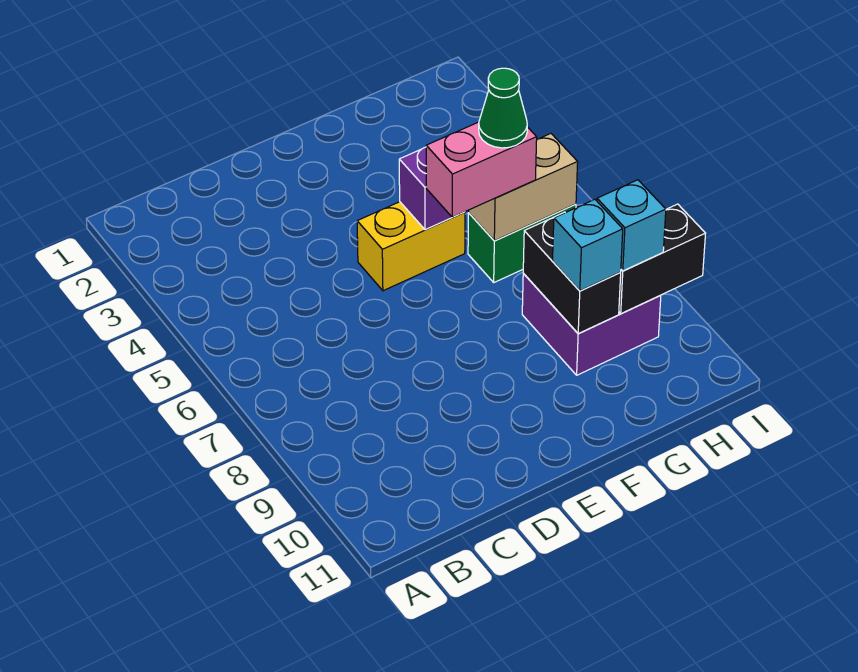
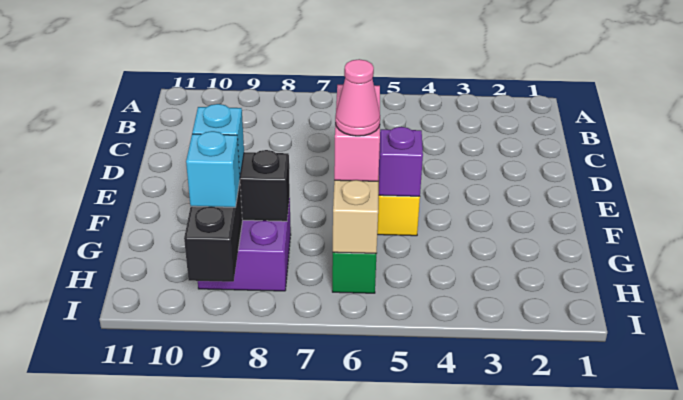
green cone G6 level 4 -> pink cone G6 level 4

